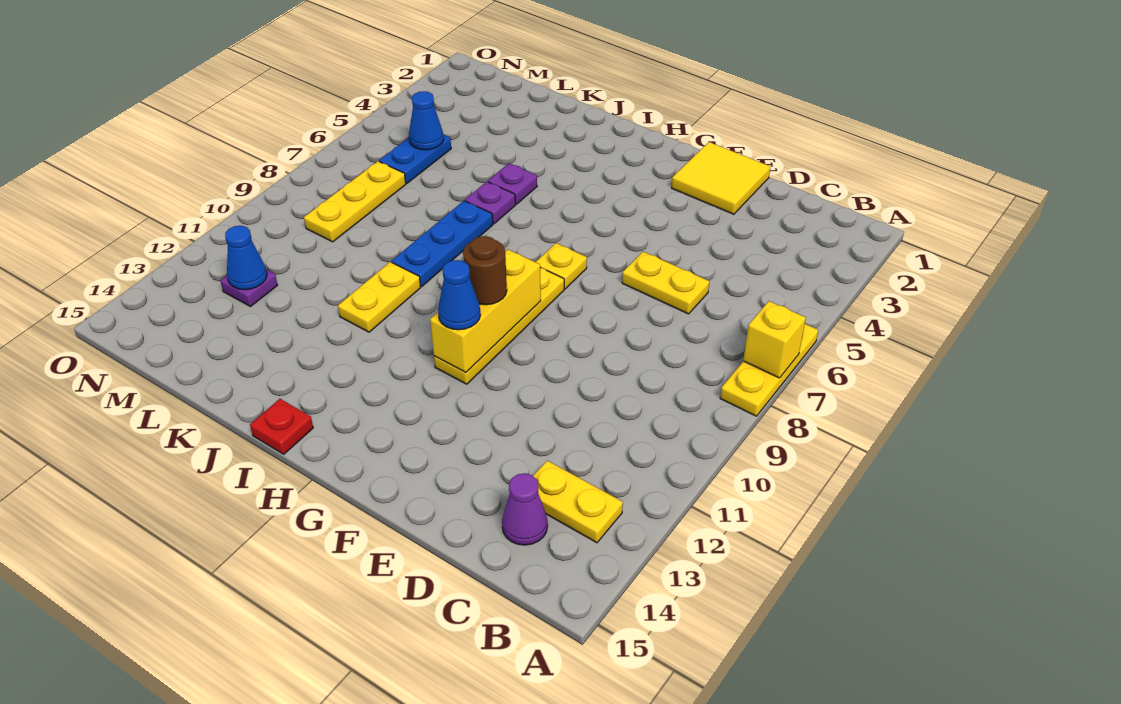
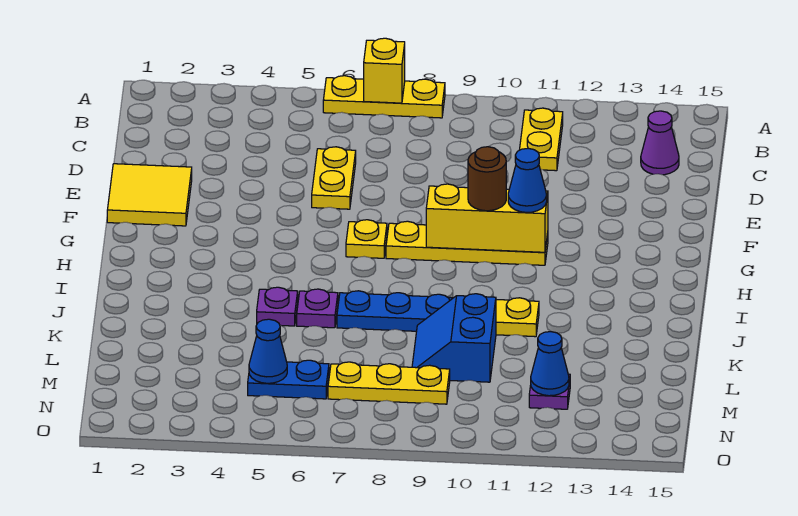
yellow plate B13:C13 level 1 -> yellow plate B11:C11 level 1
red plate I15 level 1 -> none
none -> blue slope K9:L10 level 1 top 10

